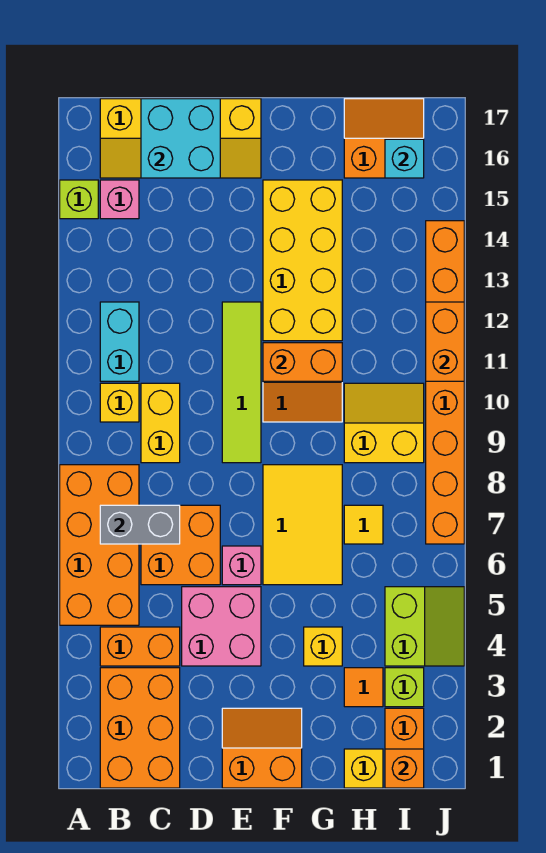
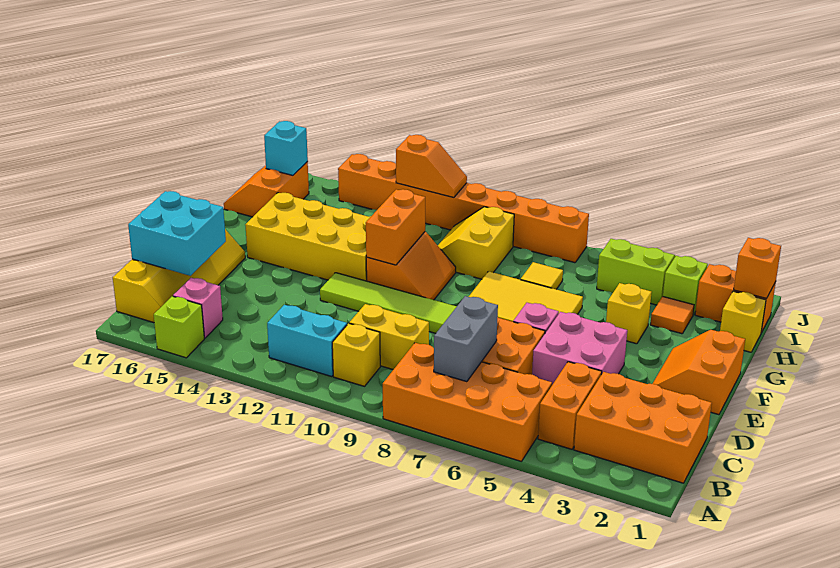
orange brick J11:J12 level 2 -> orange slope J11:J12 level 2 top 12

